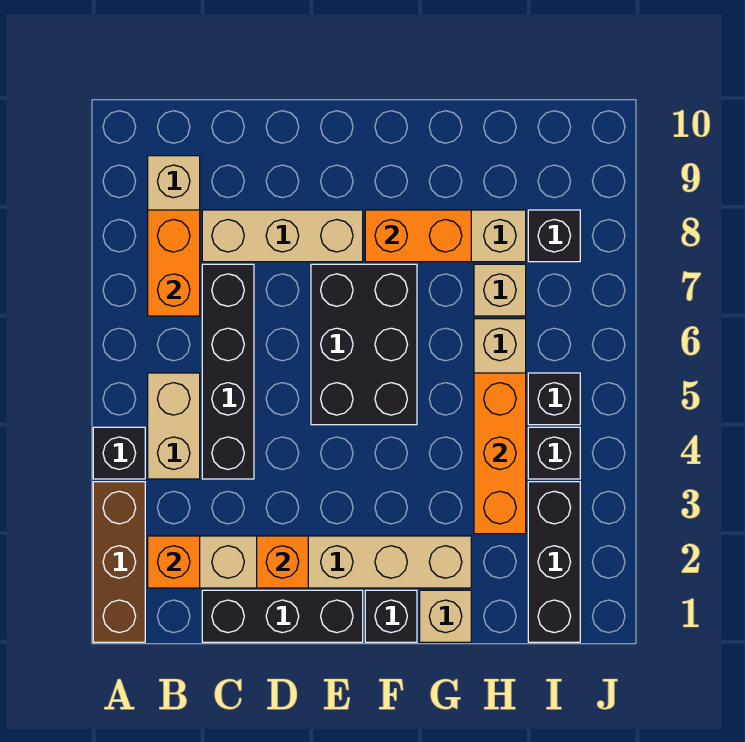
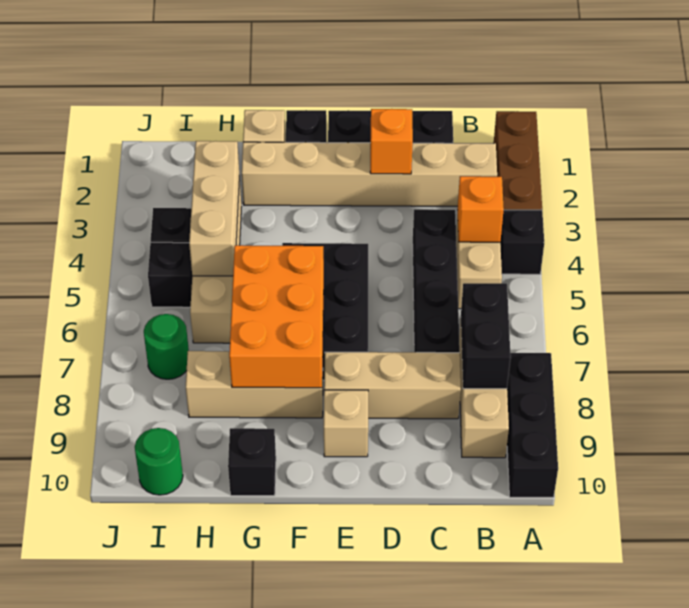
orange brick B2 level 2 -> orange brick B4 level 2
orange brick B7:B8 level 2 -> black brick B7:B8 level 2
orange brick F8:G8 level 2 -> orange brick F6:G8 level 2
orange brick H3:H5 level 2 -> tan brick H3:H5 level 2
tan brick H7 level 1 -> tan brick E9 level 1
black brick I1:I3 level 1 -> black brick A8:A10 level 1
none -> green round brick I7 level 1
black brick I8 level 1 -> black brick G10 level 1
none -> green round brick I10 level 1

